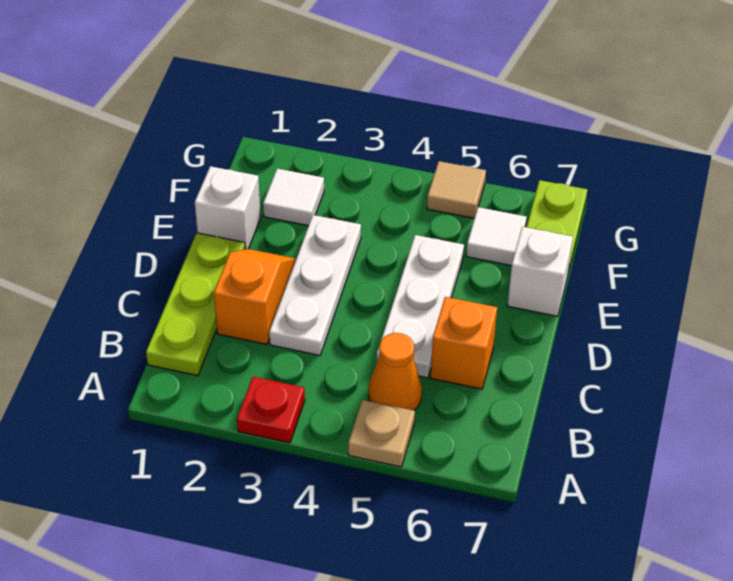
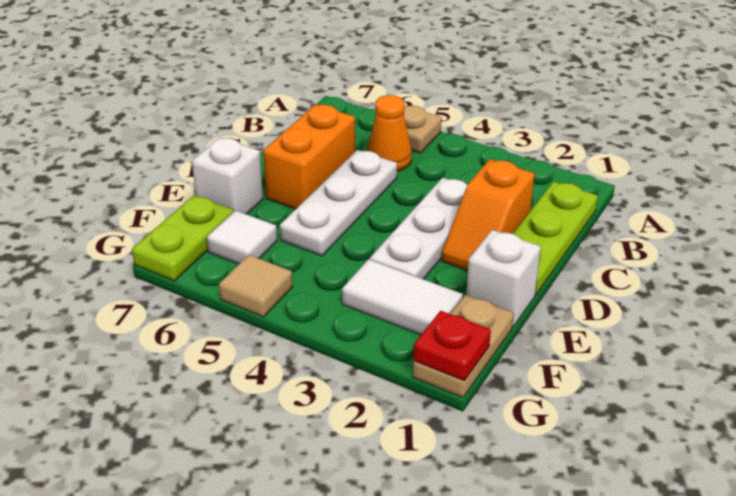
red plate A3 level 1 -> red plate G1 level 2
orange brick C6 level 1 -> orange brick C6:D6 level 1
none -> tan plate F1:G1 level 1
white tile F2 level 1 -> white tile F2:F3 level 1

